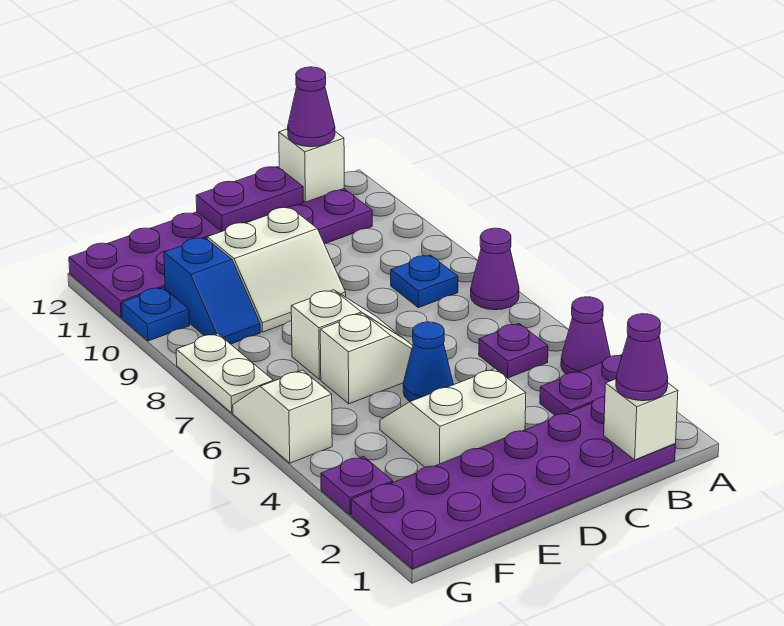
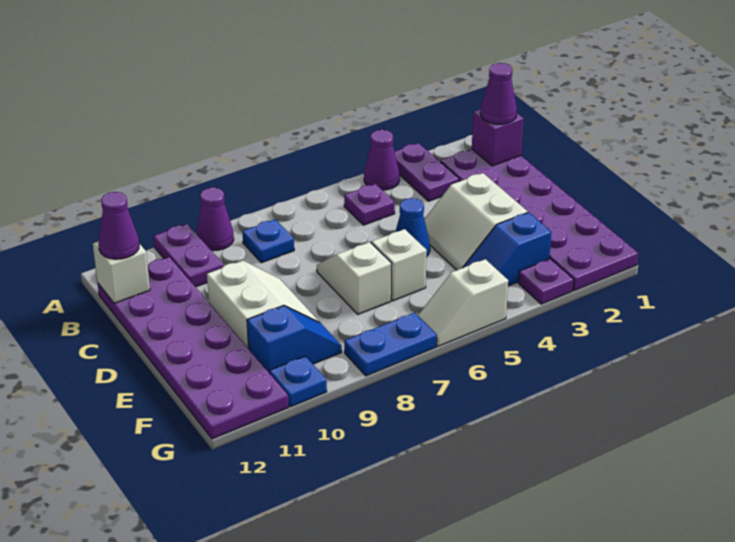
purple cone A7 level 1 -> purple cone A9 level 1
white brick B1 level 2 -> purple brick B1 level 2
purple plate C12:D12 level 2 -> purple plate A10:B10 level 1
none -> blue slope F3:F4 level 1 top 3
white plate G7:G8 level 1 -> blue plate G7:G8 level 1

